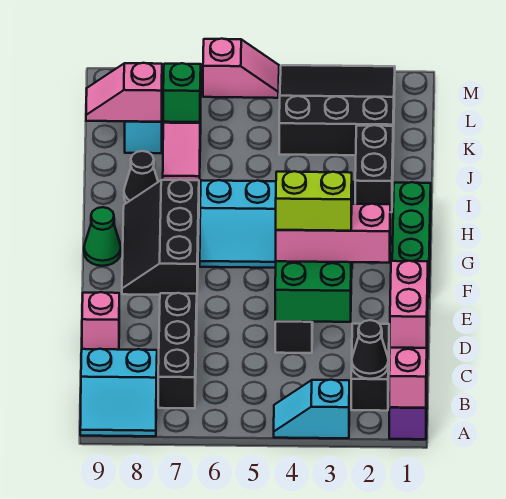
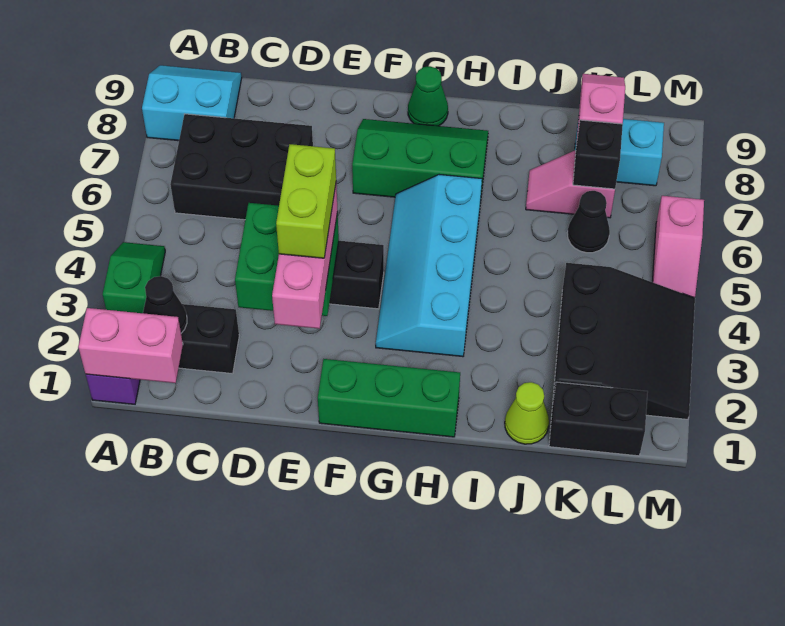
cyan slope A3:A4 level 1 top 3 -> green slope A3:A4 level 1 top 3
cyan slope A8:B9 level 1 top B -> cyan slope A8:B9 level 1 top 8
pink brick B1:C1 level 3 -> none
black brick B7:D7 level 1 -> black brick B6:D7 level 1
pink brick D9 level 1 -> none
black slope F7:H8 level 1 top 7 -> green slope F7:H8 level 1 top 7
black brick I2:J2 level 1 -> black brick K1:L1 level 1
black cone I8 level 1 -> black cone K6 level 1
none -> lime cone J1 level 1
green brick K7 level 2 -> black brick K7 level 2

